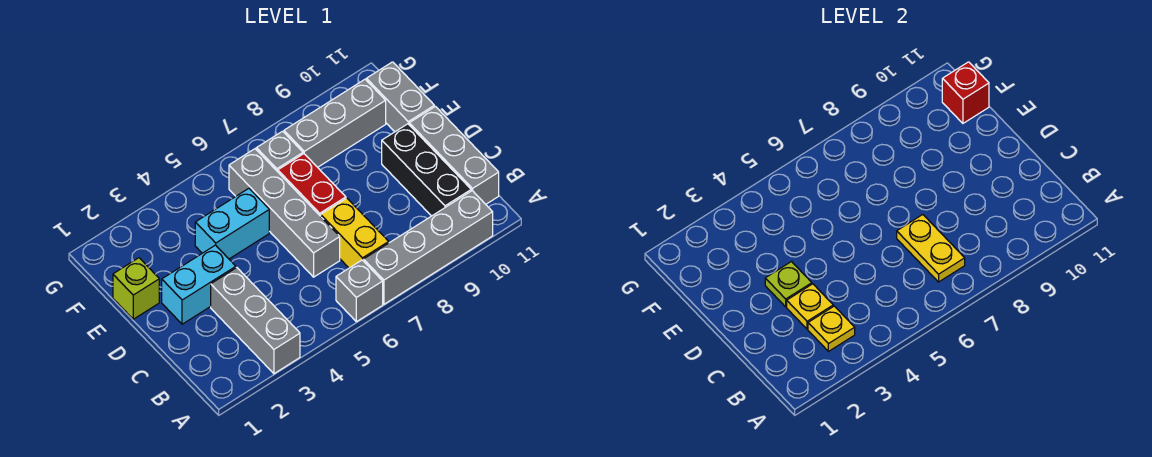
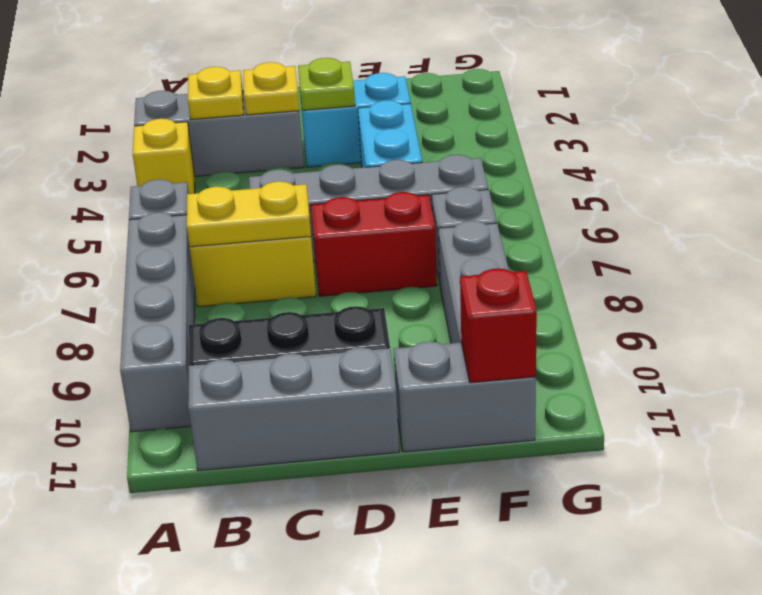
none -> yellow brick A4 level 1
cyan brick D2:D3 level 1 -> cyan brick D3:E3 level 1
lime brick E1 level 1 -> none

